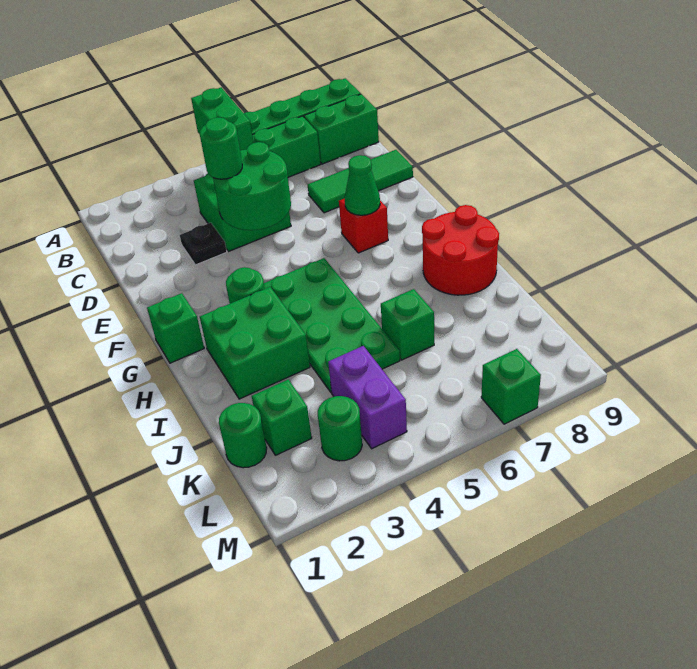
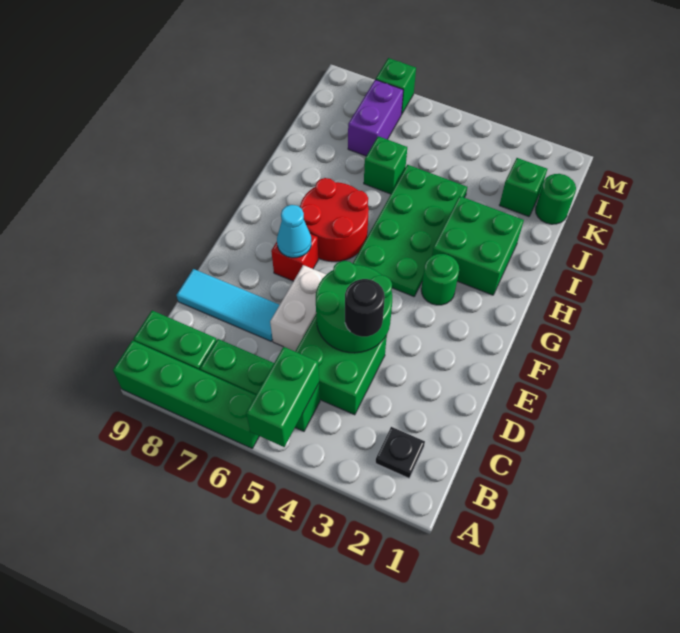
black plate D3 level 1 -> black plate B2 level 1
green round brick D4 level 3 -> black round brick D4 level 3
none -> white brick D6:E6 level 1
green tile D7:D9 level 1 -> cyan tile D7:D9 level 1
green cone F7 level 2 -> cyan cone F7 level 2
green brick G1 level 1 -> none
red round brick H8:I9 level 1 -> red round brick G6:H7 level 1
purple brick K4:L4 level 1 -> purple brick K7:L7 level 1
green round brick L3 level 1 -> none

